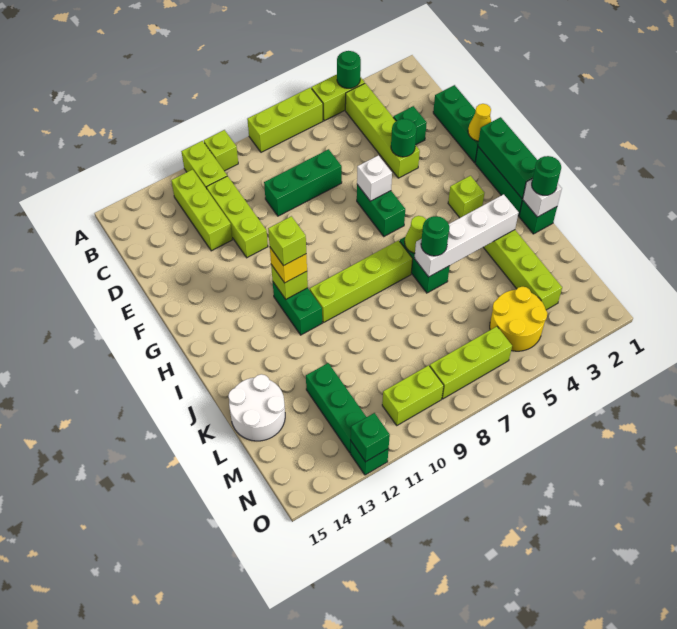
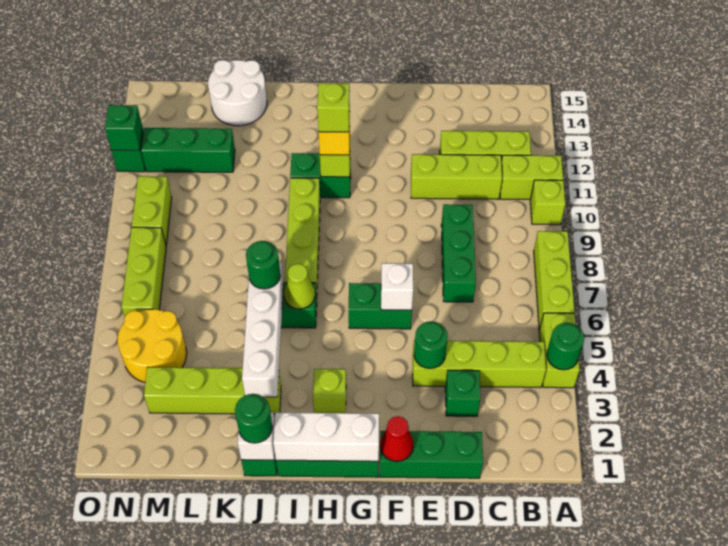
yellow cone F1 level 2 -> red cone F1 level 2
green brick G1:I1 level 2 -> white brick G1:I1 level 2

